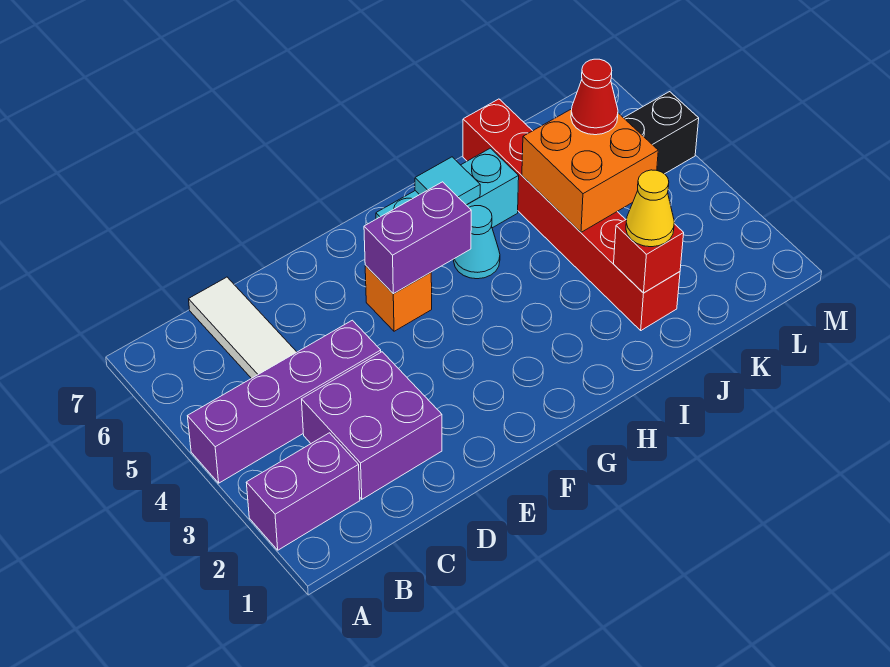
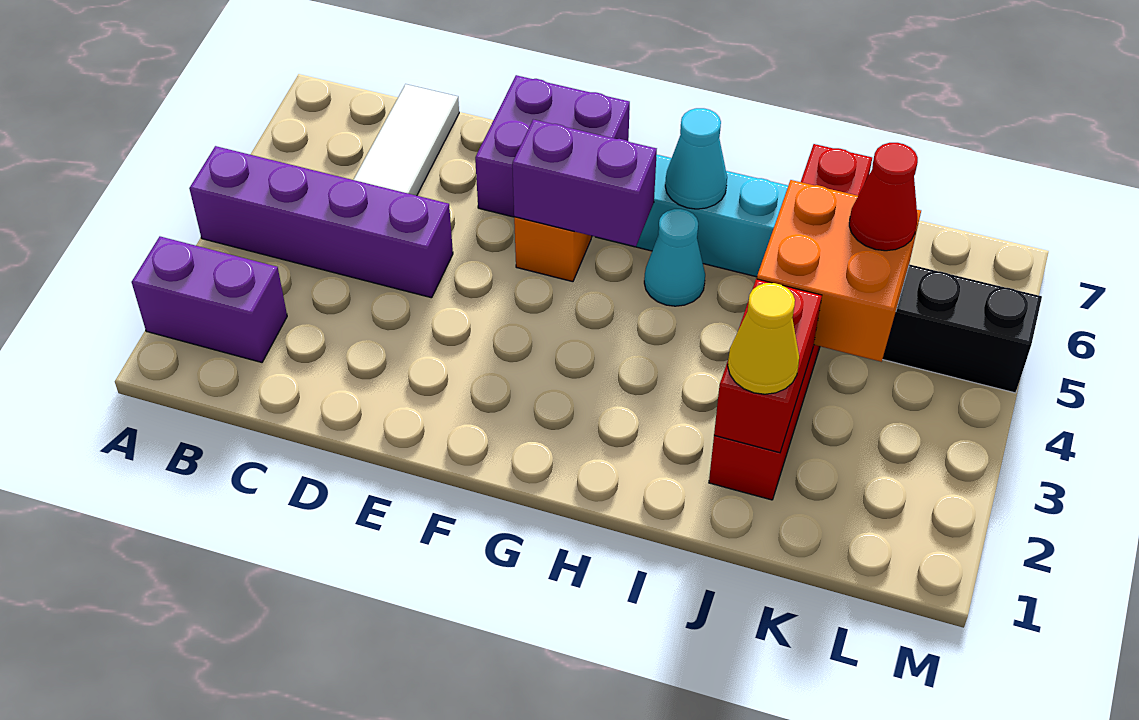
purple brick C2:D3 level 1 -> purple brick E6:F7 level 1
cyan tile H6 level 2 -> cyan cone H6 level 2
red brick J2 level 2 -> red brick J2:J3 level 2

